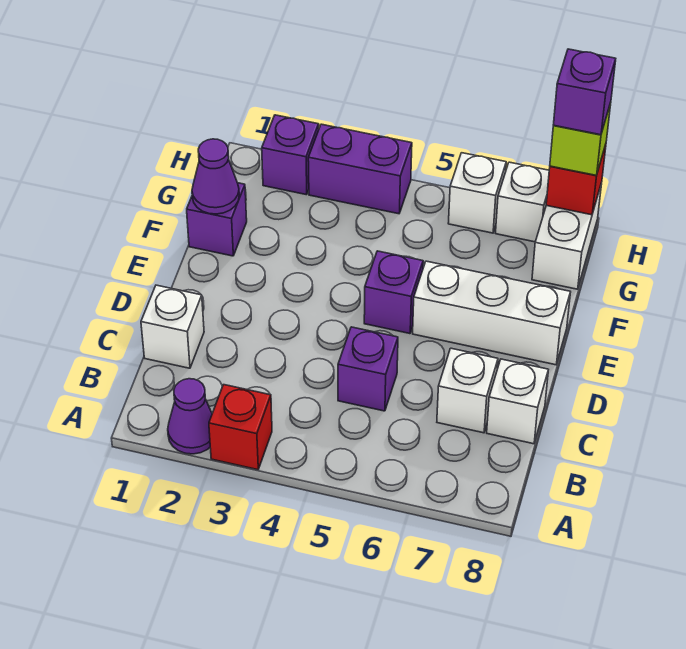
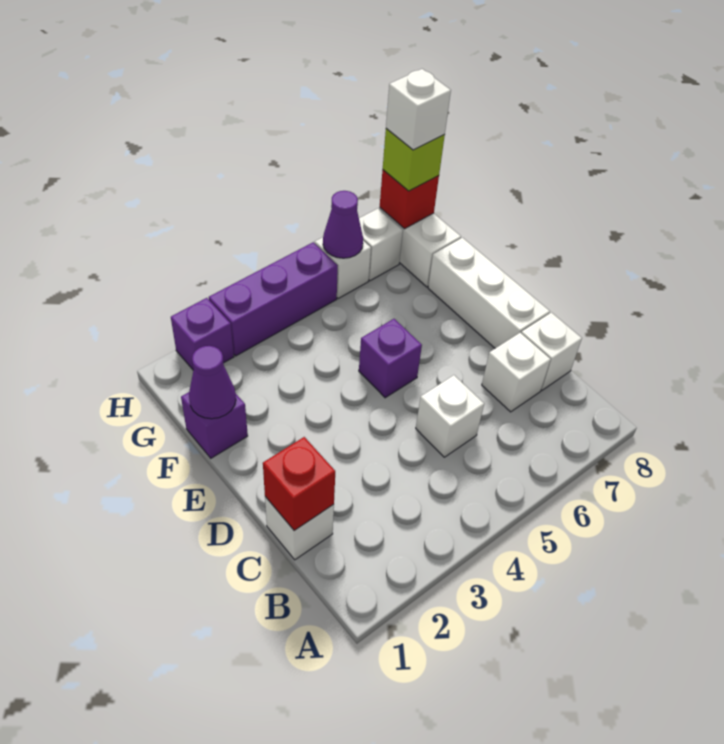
purple cone A2 level 1 -> purple cone H6 level 2
red brick A3 level 1 -> red brick C1 level 2
purple brick C5 level 1 -> white brick C5 level 1
white brick E6:E8 level 1 -> white brick D8:F8 level 1
purple brick H3:H4 level 1 -> purple brick H3:H5 level 1
purple brick H8 level 4 -> white brick H8 level 4

